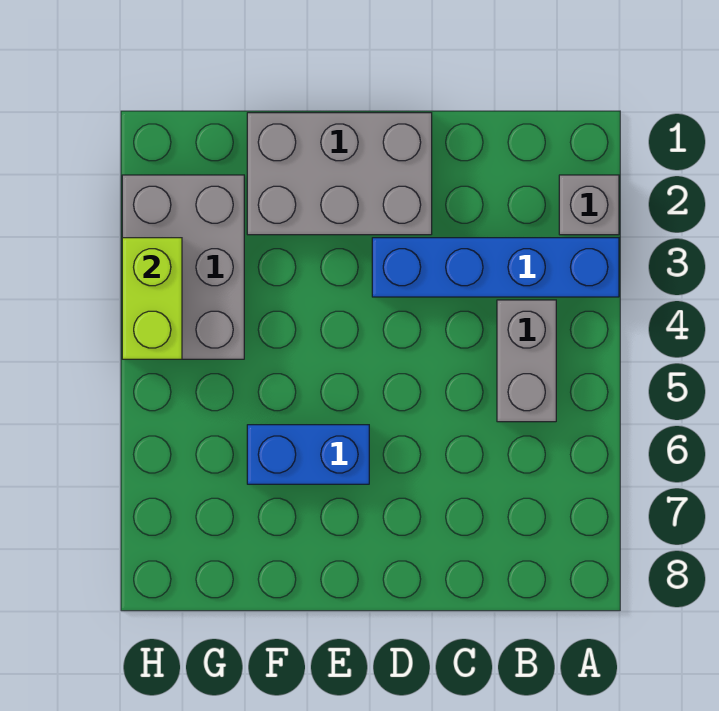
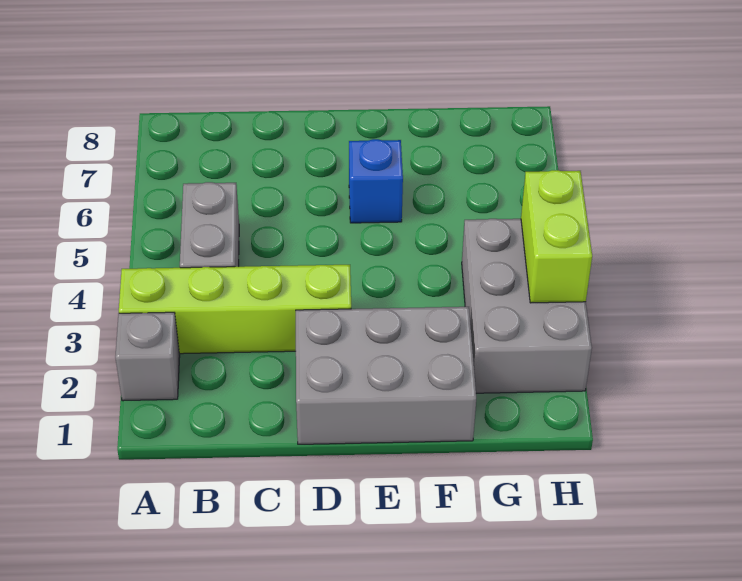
blue brick A3:D3 level 1 -> lime brick A3:D3 level 1
blue brick E6:F6 level 1 -> blue brick E6 level 1

